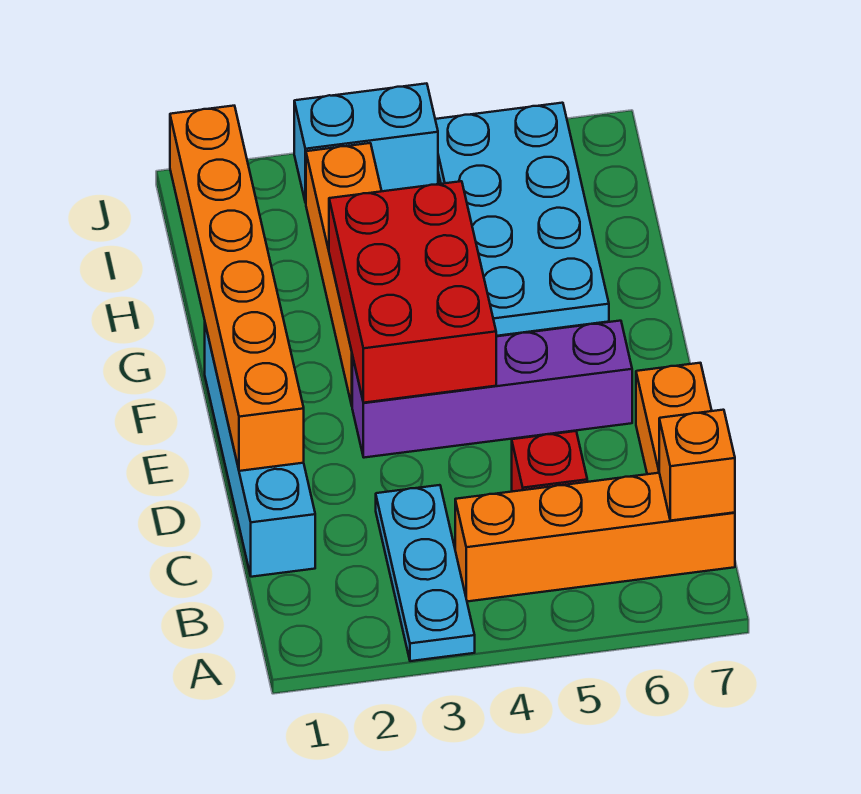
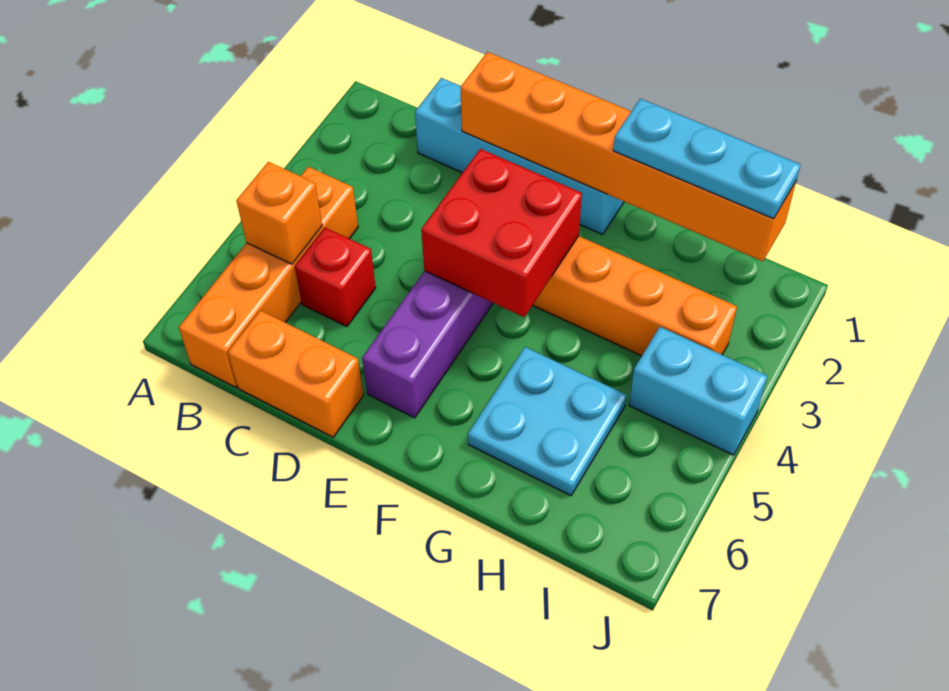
cyan plate A3:C3 level 1 -> cyan plate G1:I1 level 3
orange brick B7 level 2 -> orange brick B5 level 2
red brick E3:G4 level 2 -> red brick E3:F4 level 2
cyan plate G5:J6 level 1 -> cyan plate G5:H6 level 1
cyan brick J3:J4 level 1 -> cyan brick I4:J4 level 1

